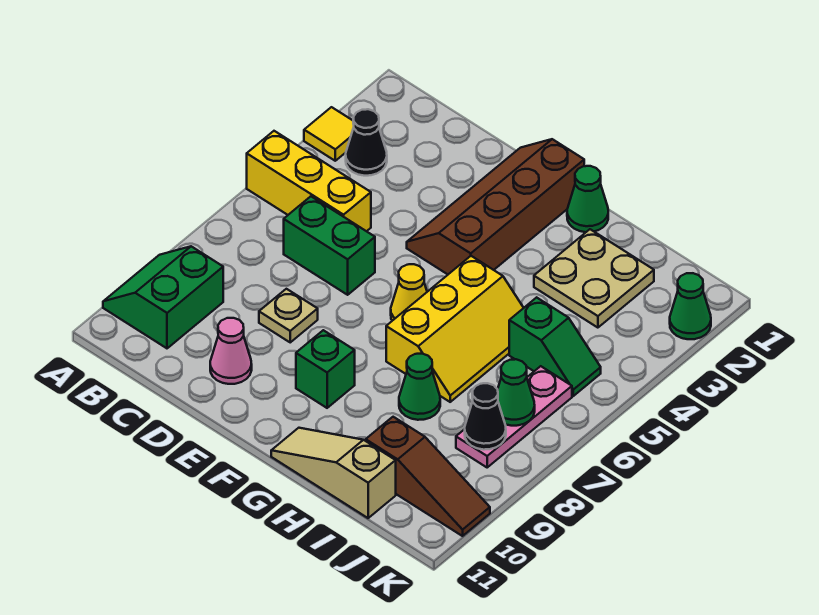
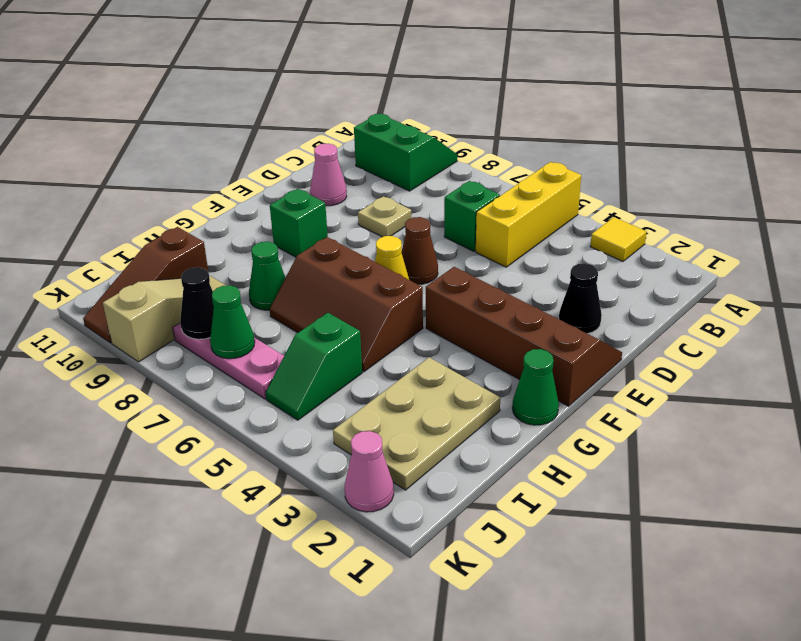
black cone B3 level 1 -> black cone D2 level 1
green brick C6:D6 level 1 -> green brick C6 level 1
none -> brown cone E6 level 1
yellow slope G5:H7 level 1 top G -> brown slope G5:H7 level 1 top G
tan slope G11:I11 level 1 top I -> tan slope I9:K9 level 1 top K
tan plate H2:I3 level 1 -> tan plate H2:J3 level 1
green cone K2 level 1 -> pink cone K2 level 1

